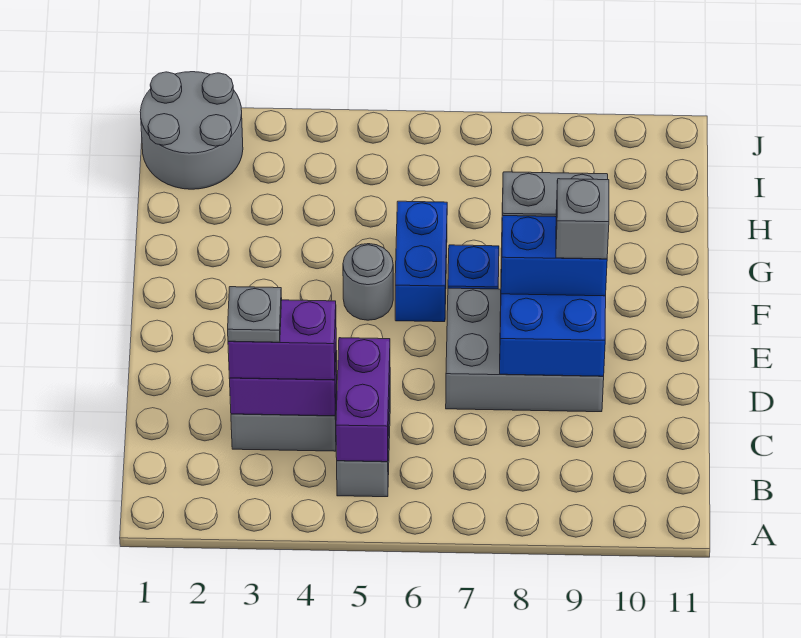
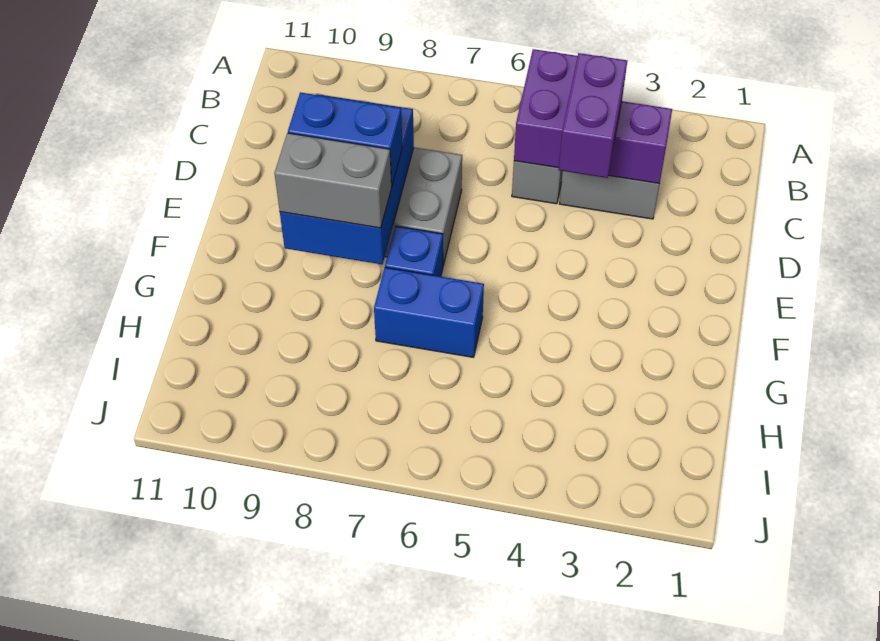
purple brick C3:C4 level 3 -> purple brick C4:D4 level 3
grey plate C3 level 4 -> none
grey brick E9 level 4 -> none
grey round brick F5 level 1 -> none
blue brick F6:G6 level 1 -> blue brick G6:G7 level 1
grey round brick I1:J2 level 1 -> none

